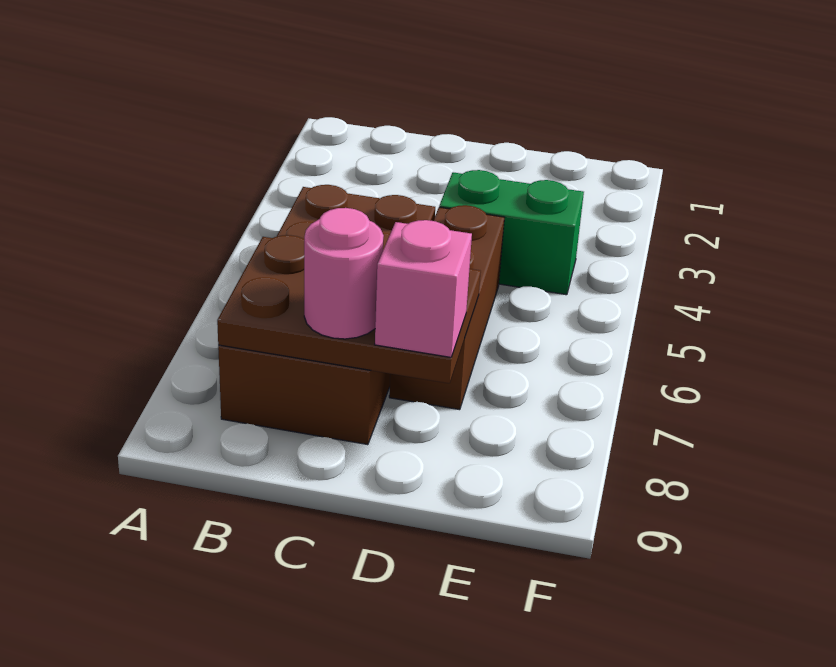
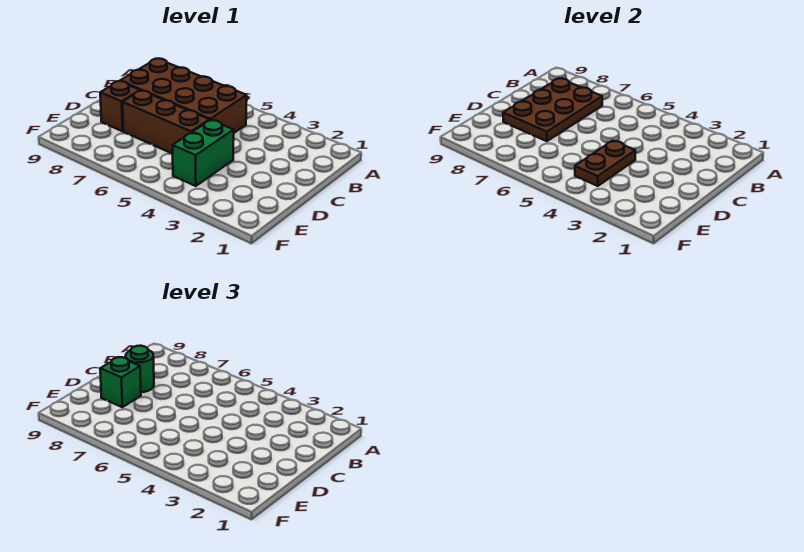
pink round brick C8 level 3 -> green round brick C8 level 3
none -> brown plate D4:E4 level 2
none -> brown brick D8 level 1
pink brick D8 level 3 -> green brick D8 level 3

